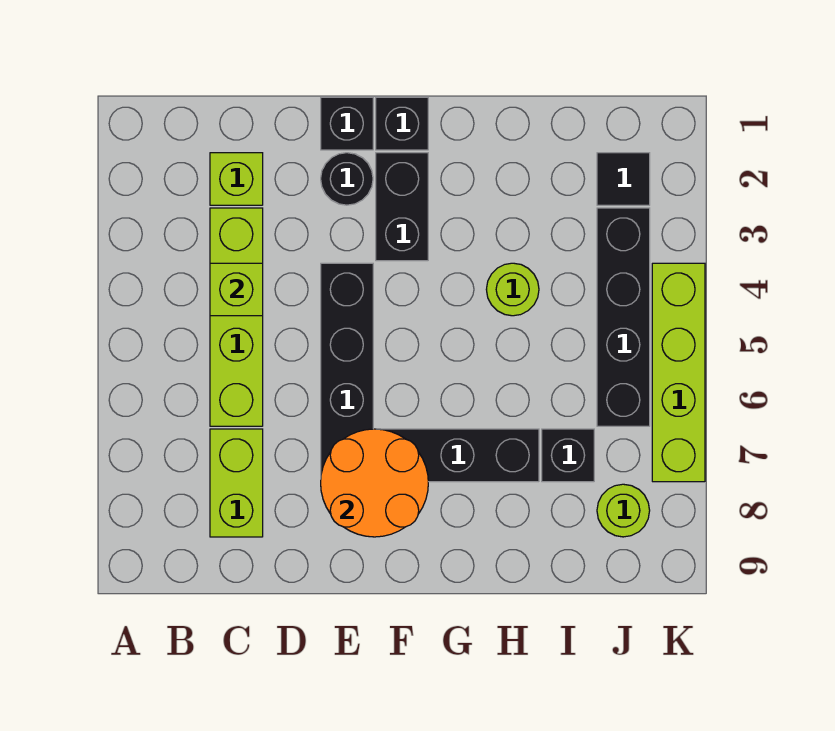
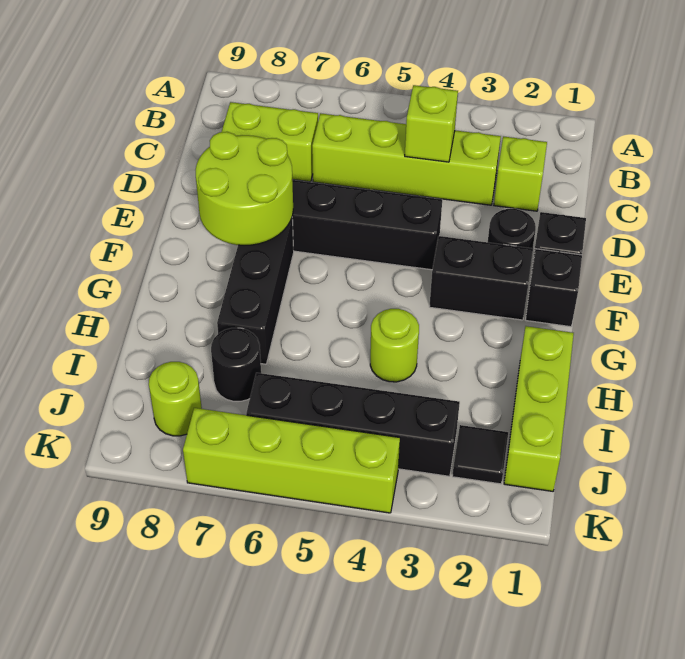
orange round brick E7:F8 level 2 -> lime round brick E7:F8 level 2
none -> lime brick H1:J1 level 1
black brick I7 level 1 -> black round brick I7 level 1

